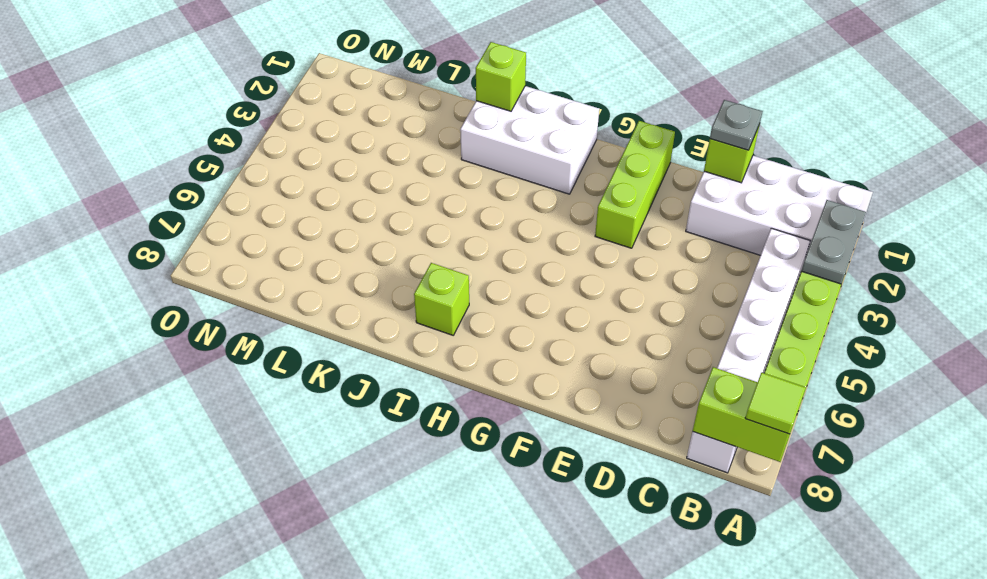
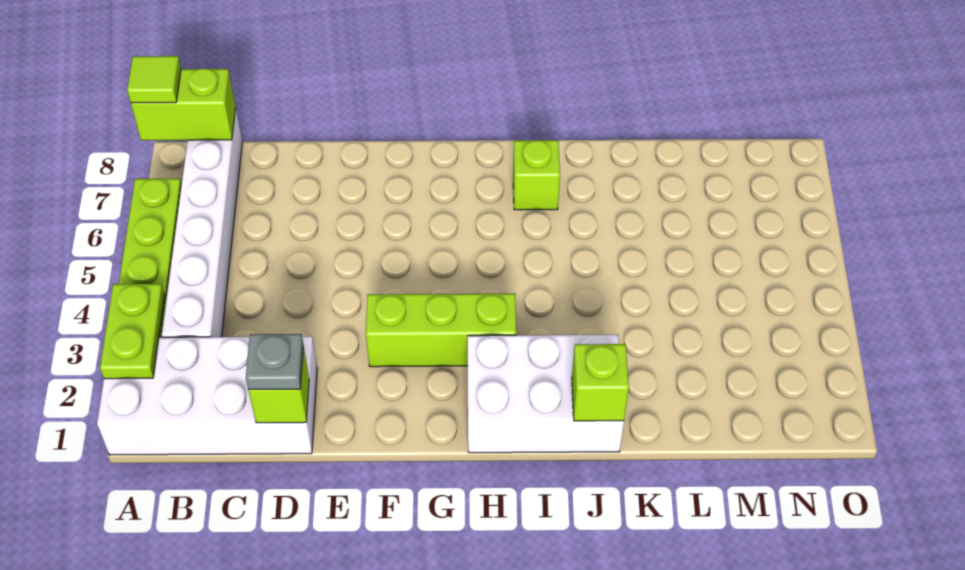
grey plate A2:A3 level 2 -> lime plate A2:A3 level 2
lime brick F1:F3 level 1 -> lime brick F3:H3 level 1

